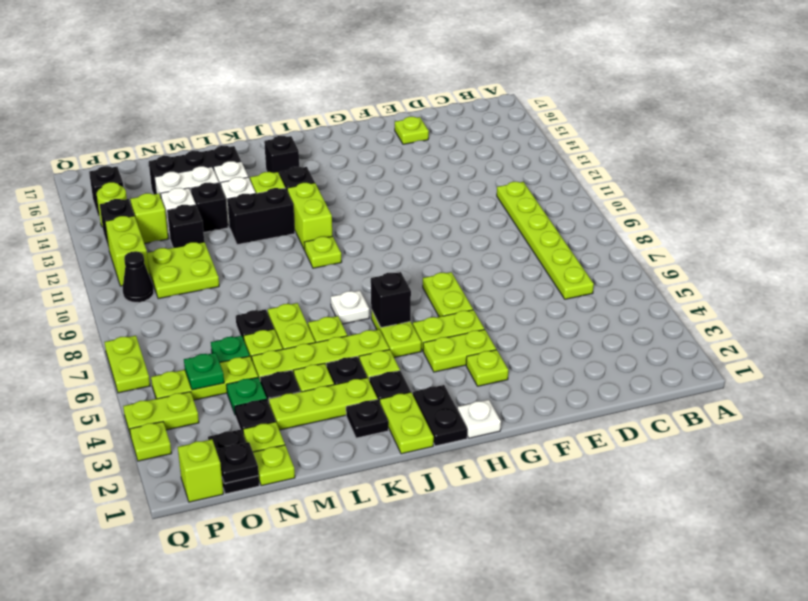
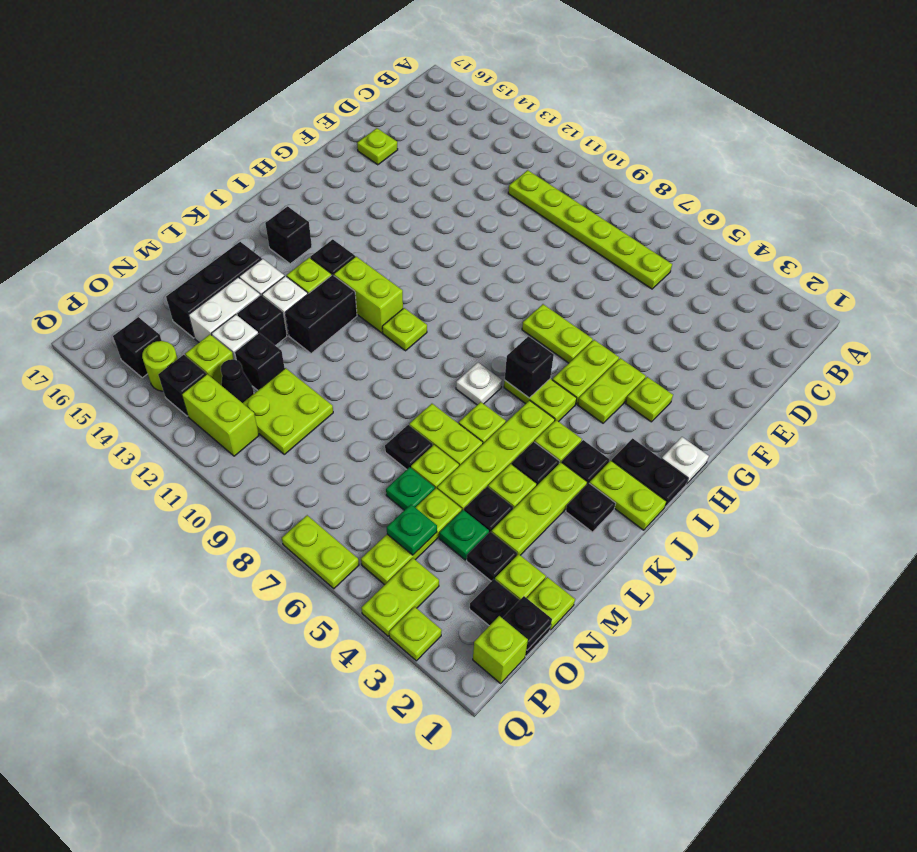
black cone P10 level 1 -> black cone O12 level 1

